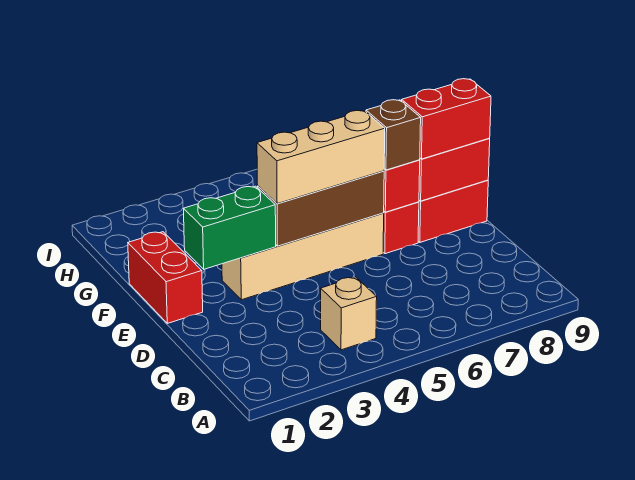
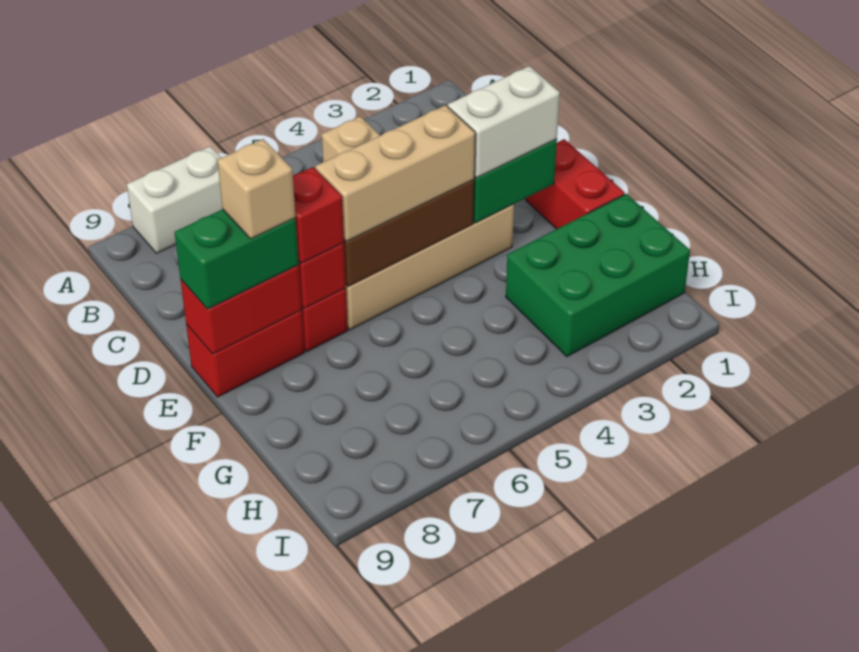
none -> white brick A7:A8 level 1
none -> white brick E2:E3 level 3
brown brick E7 level 3 -> red brick E7 level 3
red brick E8:E9 level 3 -> green brick E8:E9 level 3
none -> tan brick E8 level 4
none -> green brick G1:H3 level 1

